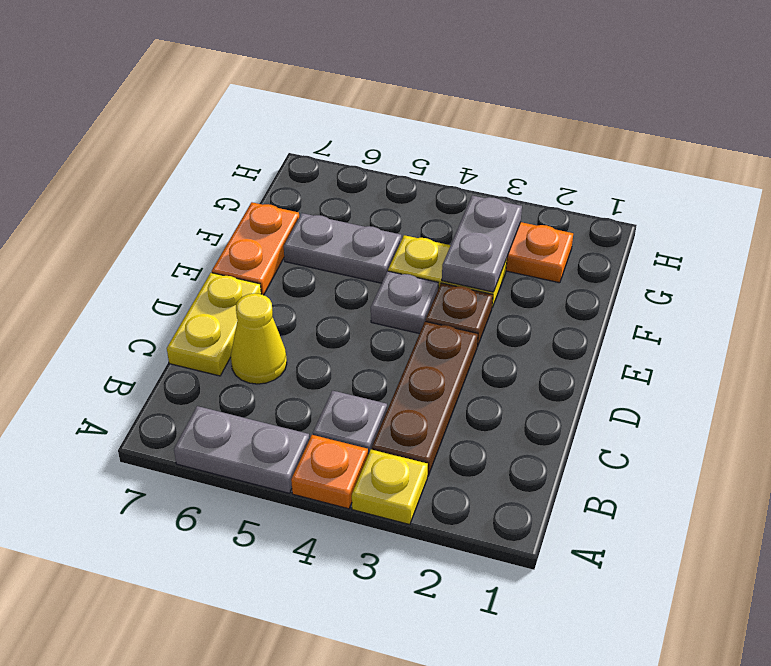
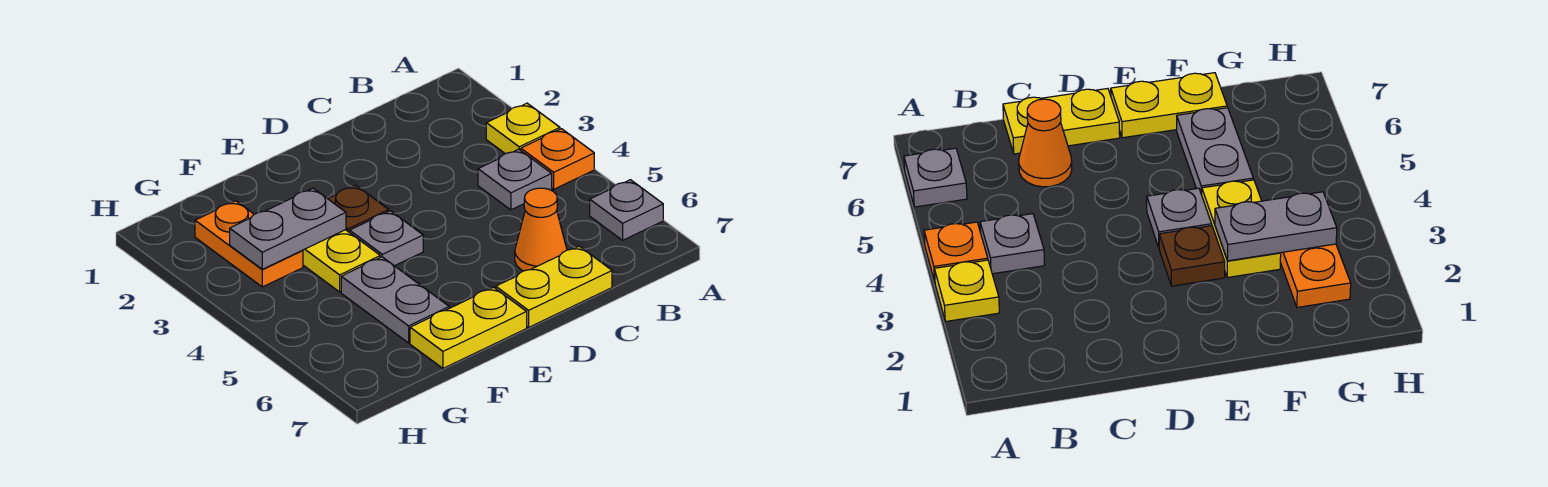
grey plate A5:A6 level 1 -> grey plate A6 level 1
brown plate B3:D3 level 1 -> none
yellow cone C6 level 1 -> orange cone C6 level 1
orange plate E7:F7 level 1 -> yellow plate E7:F7 level 1

